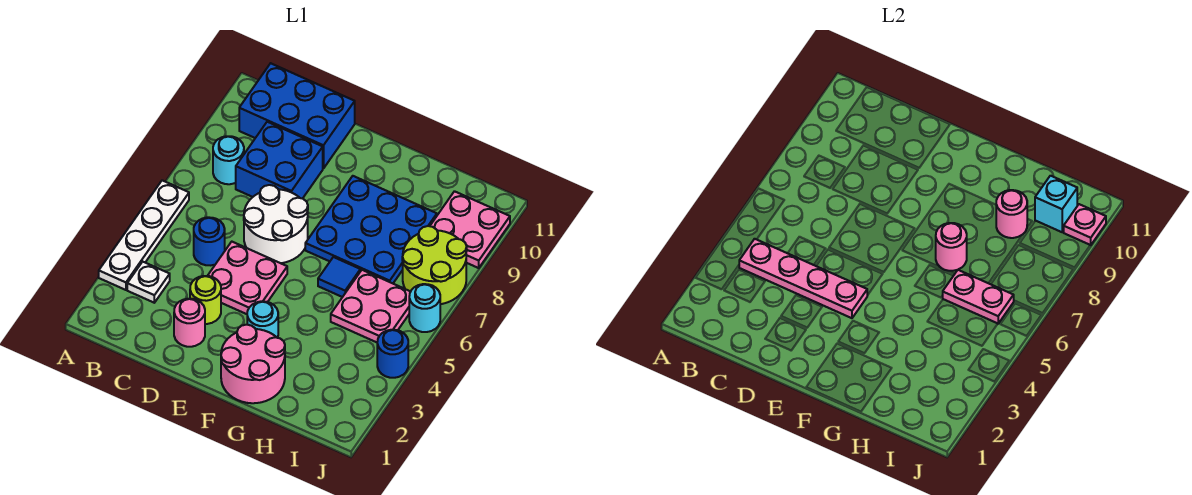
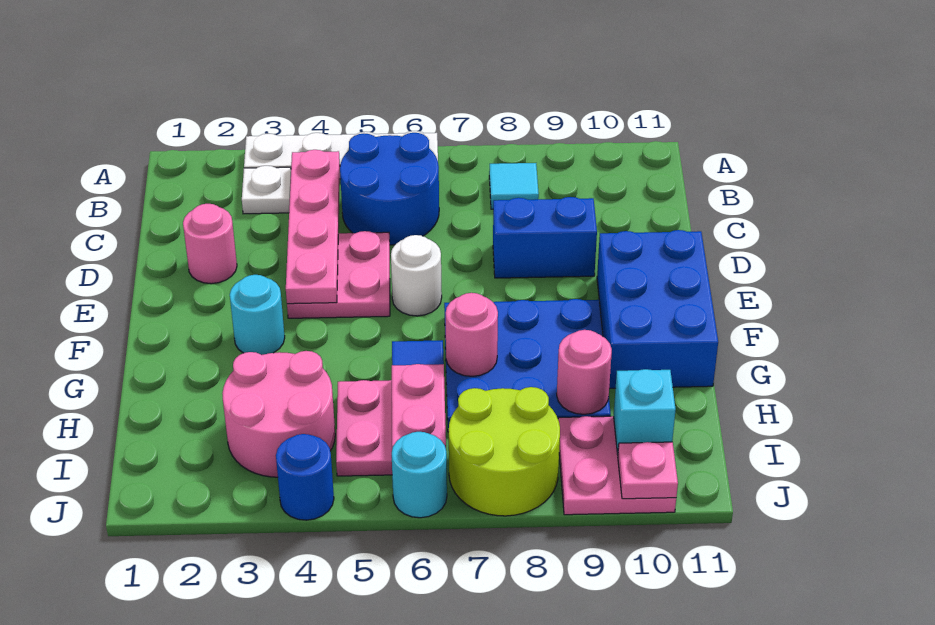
cyan round brick B8 level 1 -> cyan tile B8 level 1
blue brick B10:D11 level 1 -> blue brick E10:G11 level 1
blue round brick C5 level 1 -> blue round brick B5:C6 level 1
blue brick C8:D9 level 1 -> blue brick D8:D9 level 1
lime round brick D3 level 1 -> none
white round brick D6:E7 level 1 -> white round brick E6 level 1
pink round brick F1:G2 level 1 -> pink round brick H3:I4 level 1

